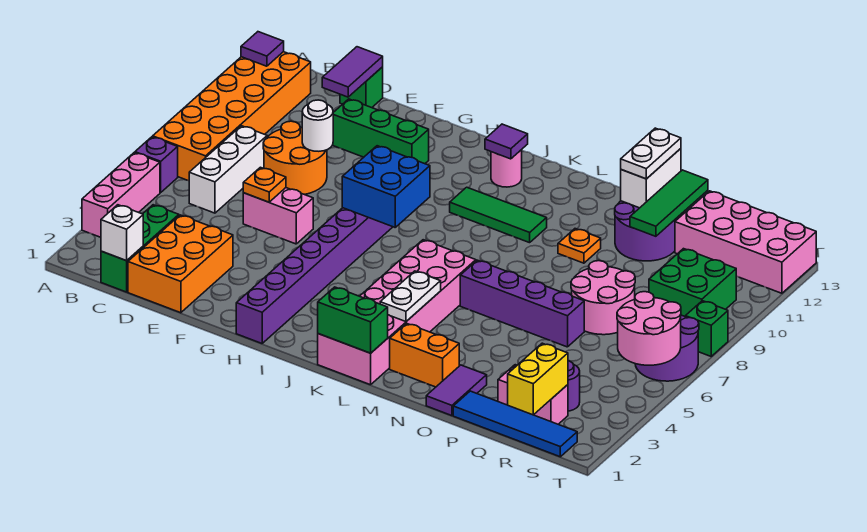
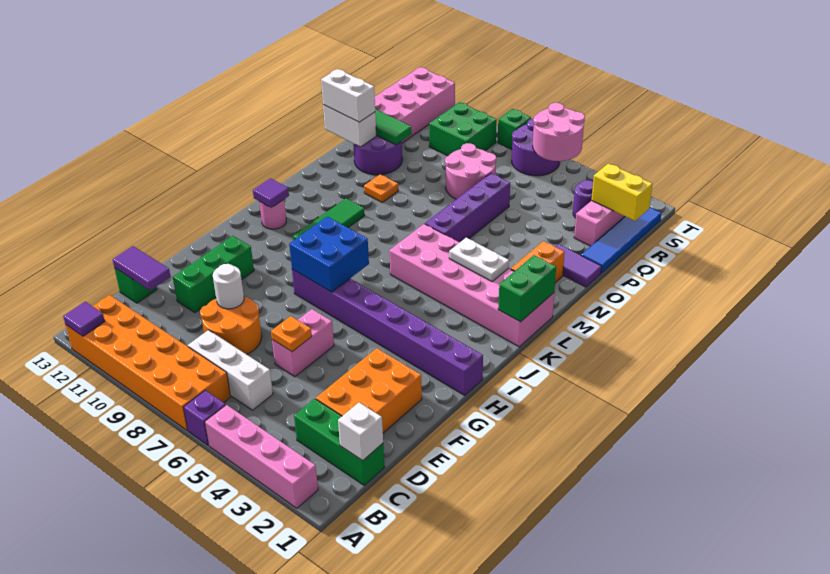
pink brick A3:A5 level 1 -> pink brick A2:A5 level 1
orange brick D1:E3 level 1 -> orange brick D2:F3 level 1
white plate O12:O13 level 3 -> white brick O12:O13 level 3

